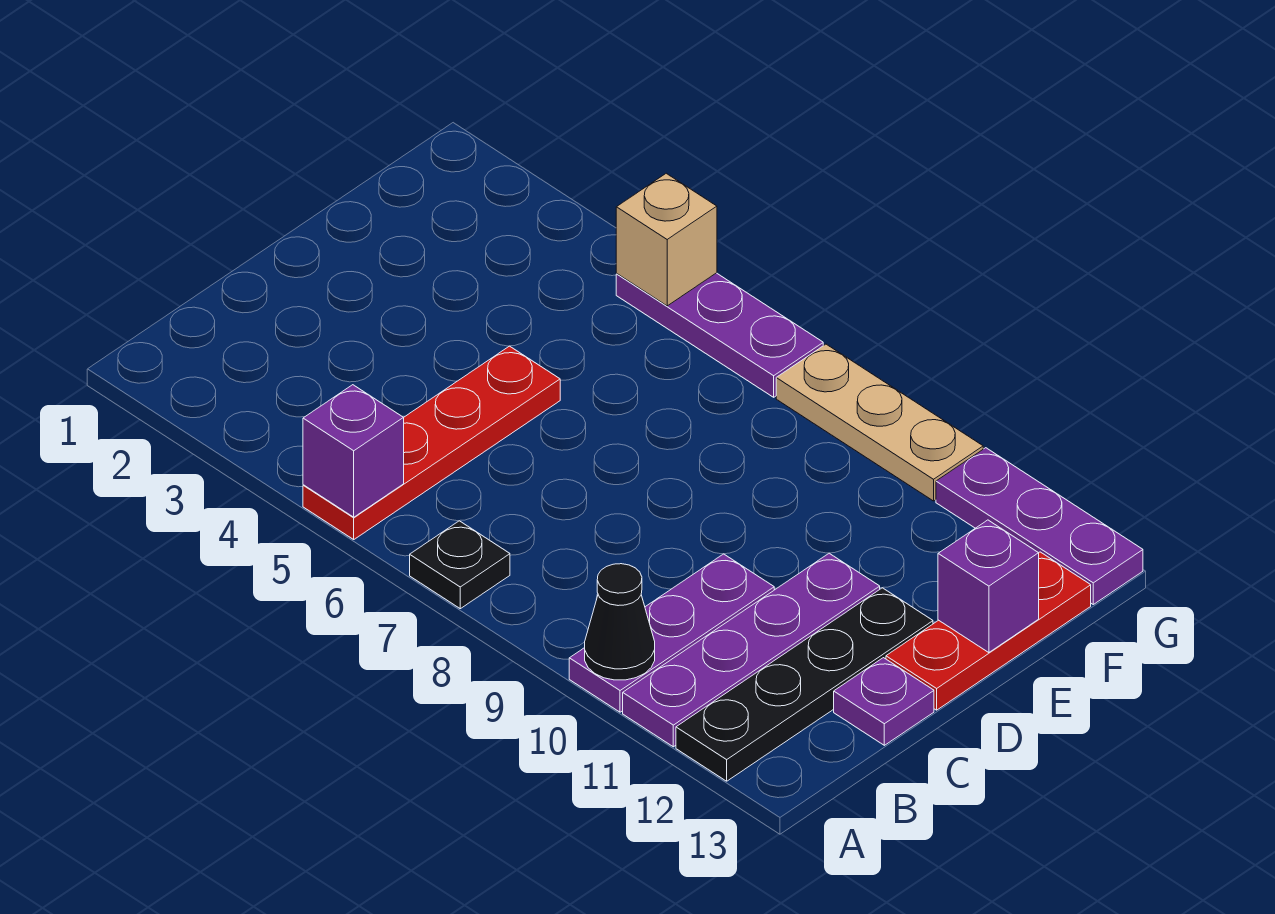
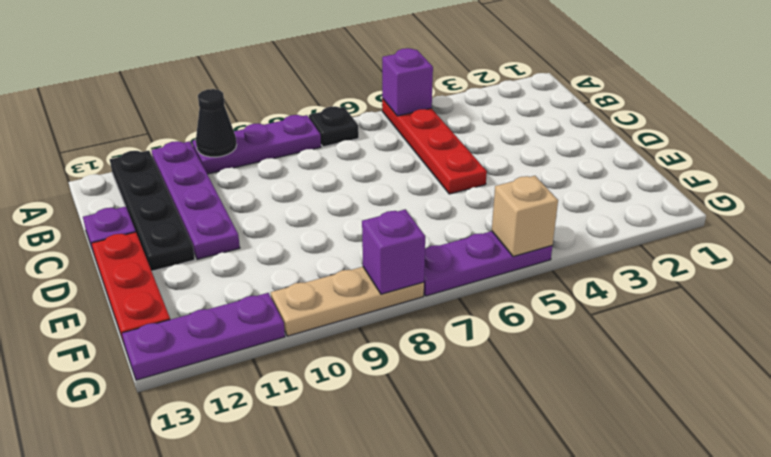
purple plate A10:C10 level 1 -> purple plate A8:A10 level 1
purple brick E13 level 2 -> purple brick G8 level 2

